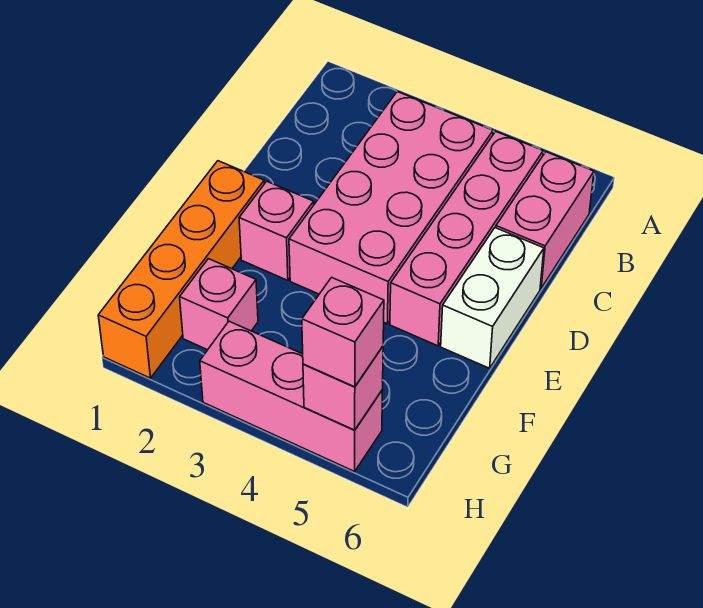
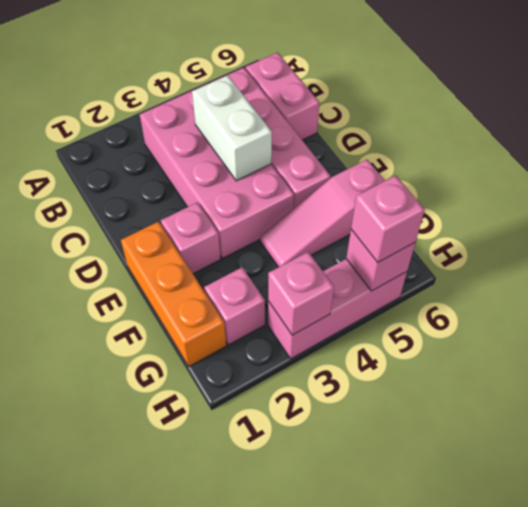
white brick D6:E6 level 1 -> white brick C4:D4 level 2
orange brick E1:H1 level 1 -> orange brick E1:G1 level 1
none -> pink slope F4:F6 level 1 top 6
none -> pink brick H3 level 2

